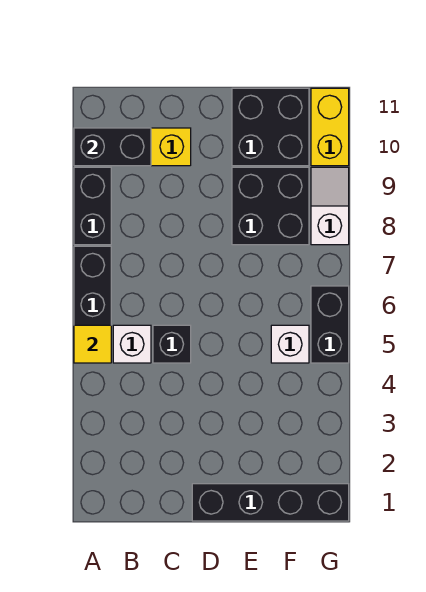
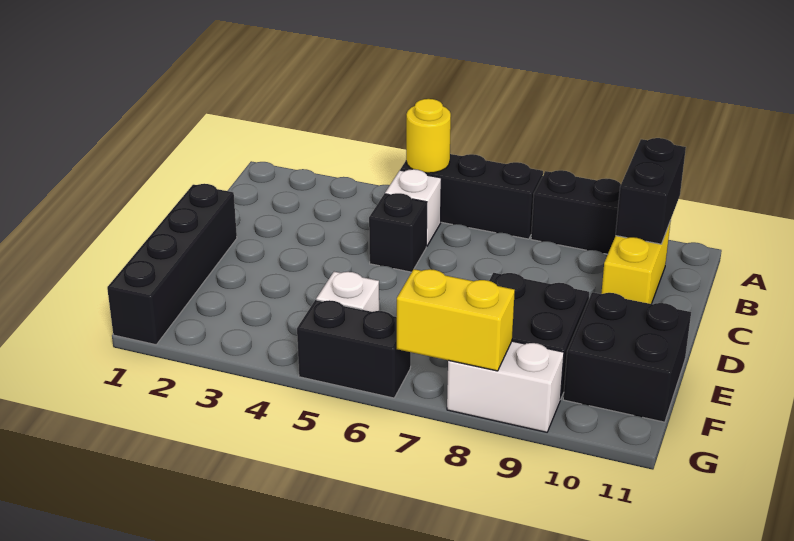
yellow tile A5 level 2 -> yellow round brick A5 level 2
white slope G8:G9 level 1 top 8 -> white brick G8:G9 level 1
yellow brick G10:G11 level 1 -> yellow brick G7:G8 level 2

